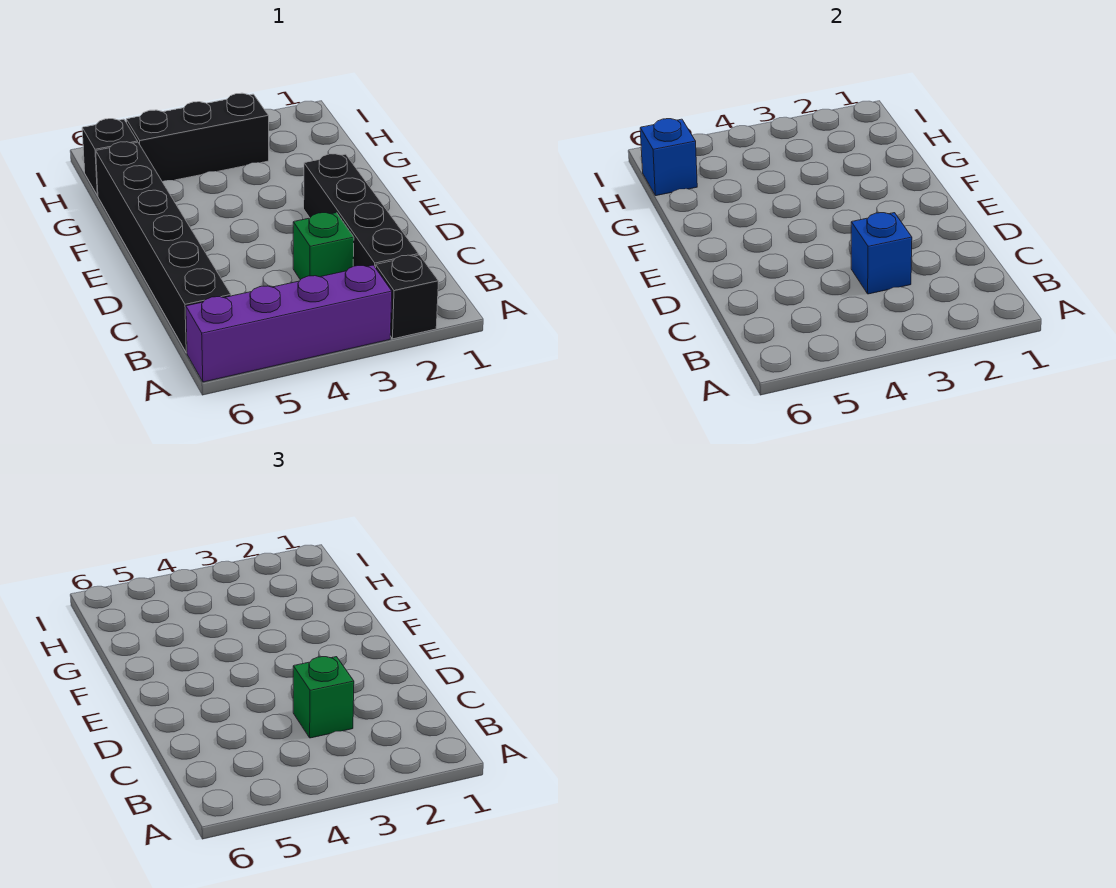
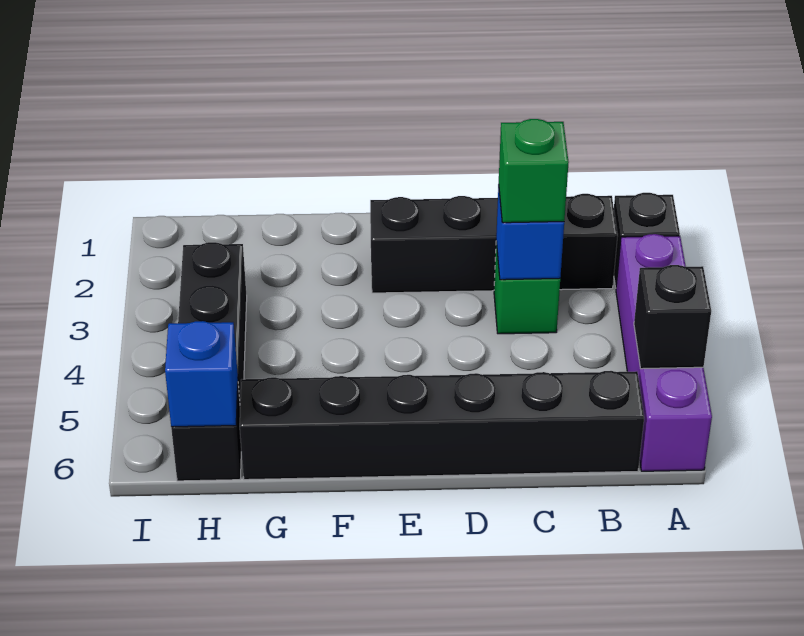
none -> black brick A5 level 2

